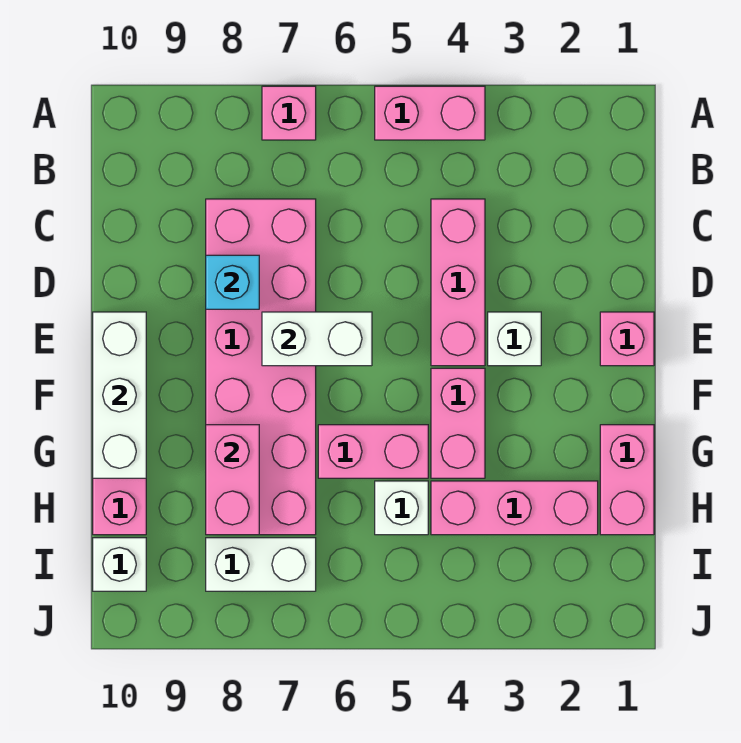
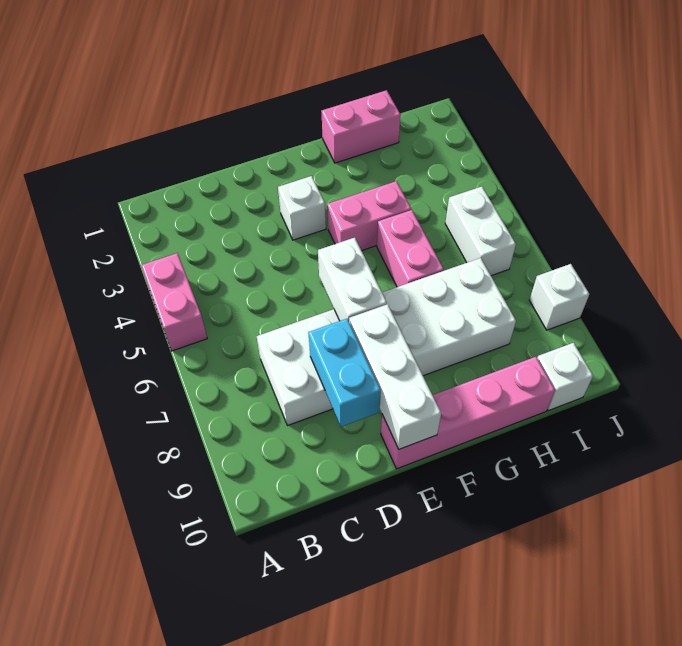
pink brick A7 level 1 -> none
pink brick C4:E4 level 1 -> none
pink brick C7:H8 level 1 -> white brick C7:H8 level 1
cyan brick D8 level 2 -> cyan brick D8:D9 level 2
pink brick E1 level 1 -> none
white brick E10:G10 level 2 -> white brick E8:E10 level 2
pink brick G8:H8 level 2 -> none
pink brick H2:H4 level 1 -> none
white brick H5 level 1 -> white brick J8 level 1
white brick I7:I8 level 1 -> white brick I5:I6 level 1

